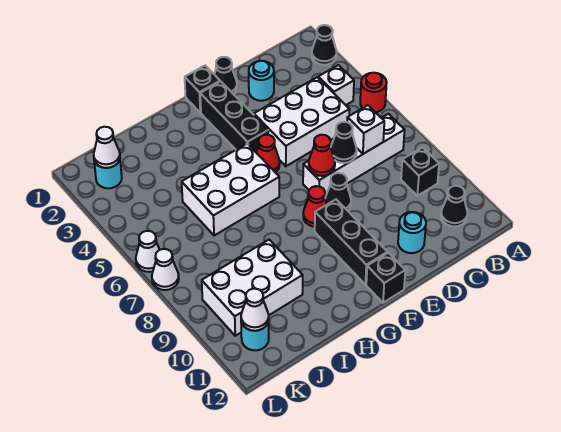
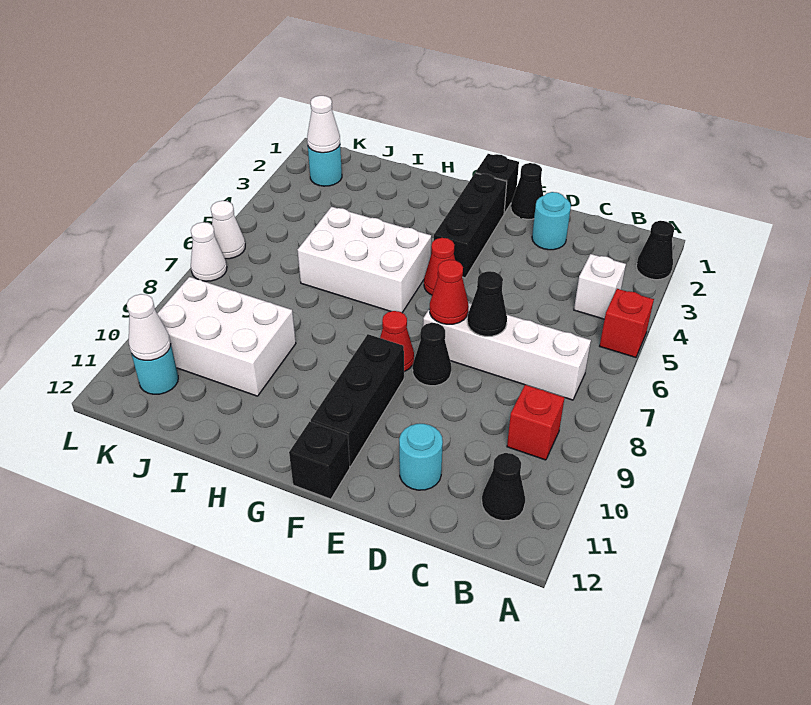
red round brick A5 level 1 -> red brick A5 level 1
black brick B9 level 1 -> red brick B9 level 1
white brick C4:E5 level 1 -> none
white brick C7 level 2 -> none

